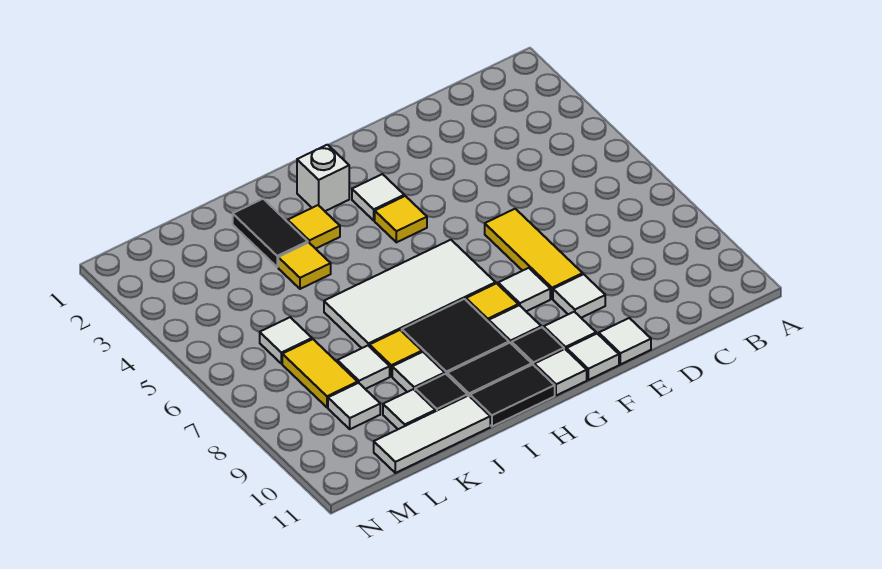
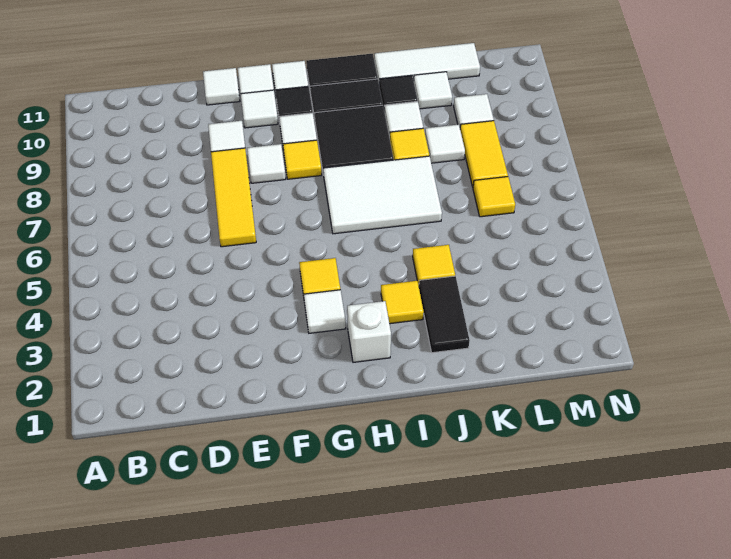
white tile G6:J7 level 1 -> white tile H6:J7 level 1
white tile L6 level 1 -> yellow tile L6 level 1

